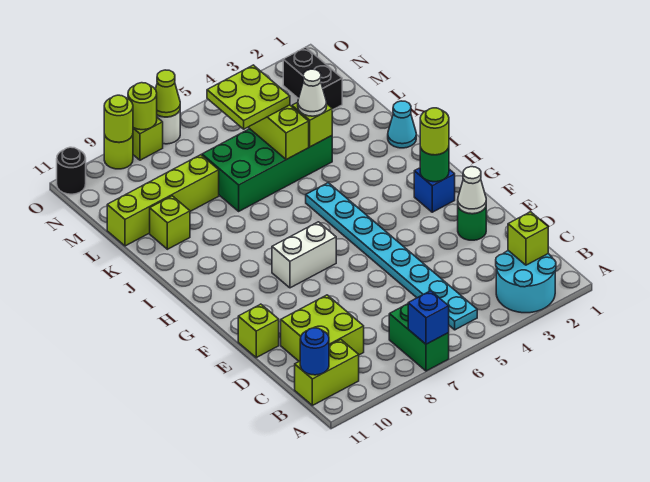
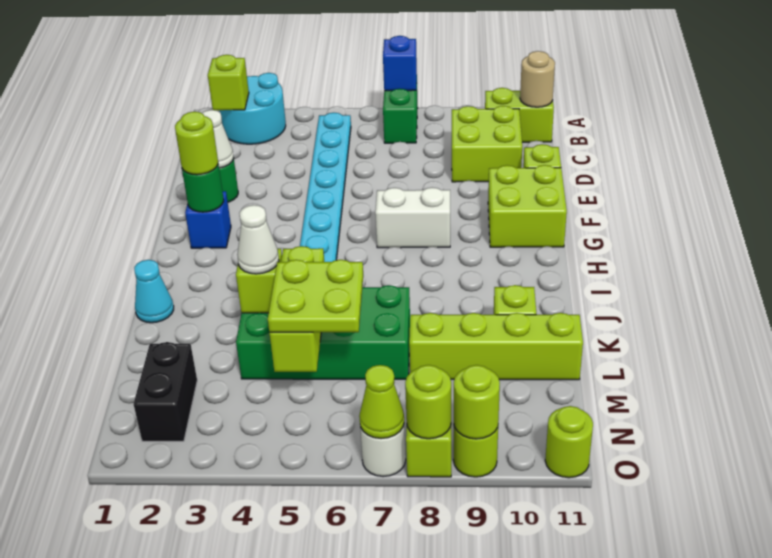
blue round brick B11 level 2 -> tan round brick B11 level 2
none -> lime brick F10:G11 level 1
black round brick O11 level 1 -> lime round brick O11 level 1

